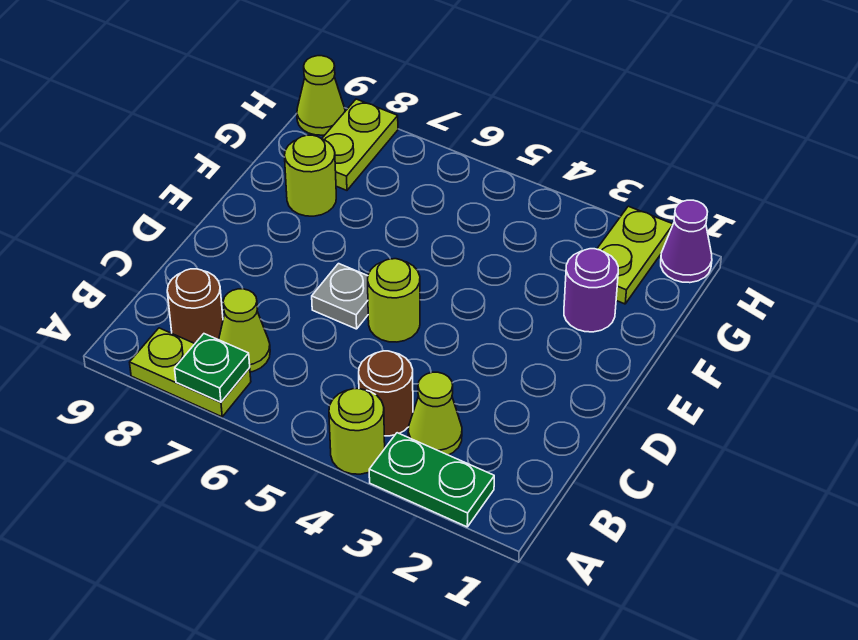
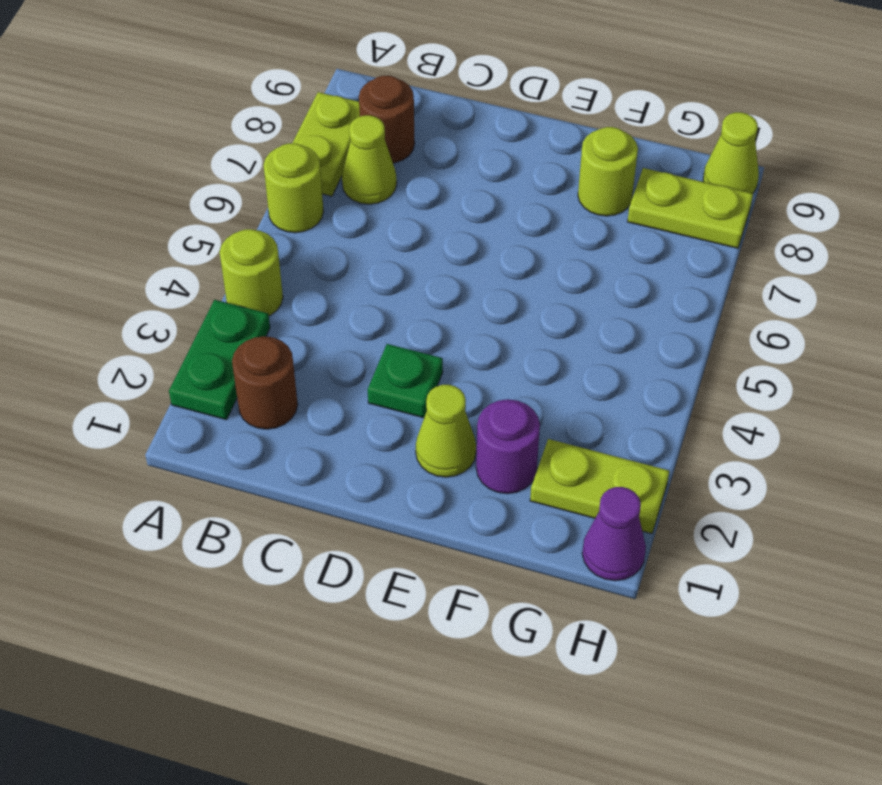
green plate A7 level 2 -> green plate D3 level 1
lime cone B3 level 1 -> lime cone E2 level 1
brown round brick B4 level 1 -> brown round brick B2 level 1
lime round brick D5 level 1 -> lime round brick A6 level 1
grey plate D6 level 1 -> none

